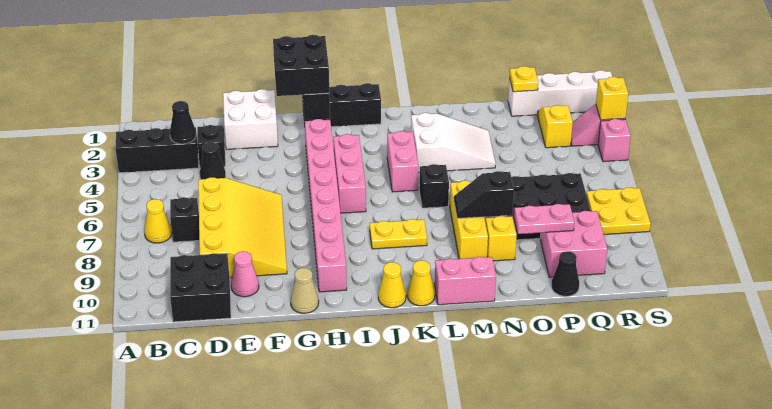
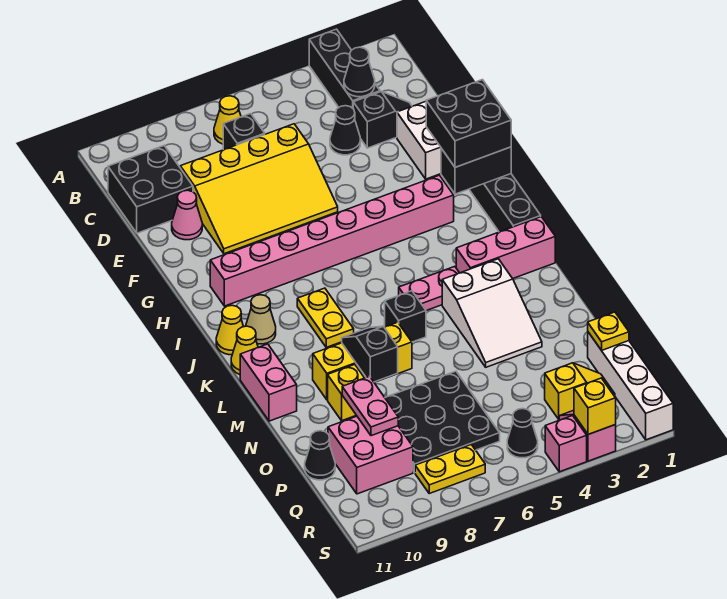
tan cone G11 level 1 -> tan cone J10 level 1
pink brick I4:I6 level 1 -> pink brick K1:K3 level 1
pink brick K4:K5 level 1 -> pink plate K4:K5 level 1
none -> black cone R5 level 1
yellow plate R7:S8 level 1 -> yellow plate R7:R8 level 1

